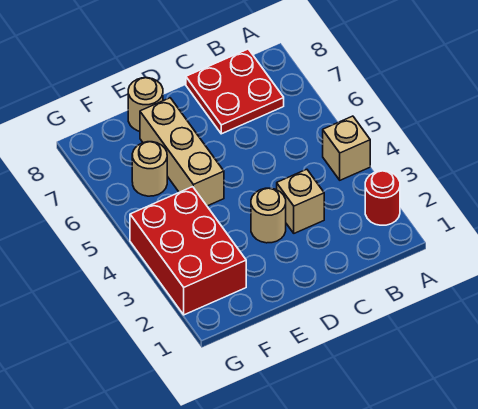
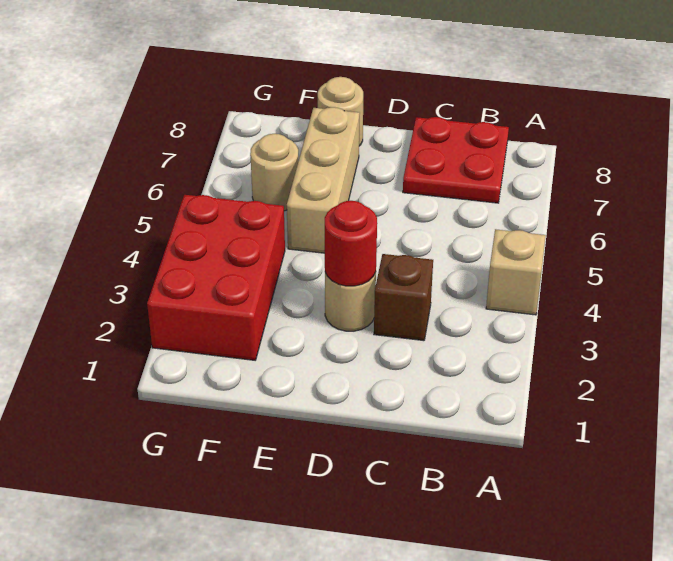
red round brick A2 level 1 -> red round brick D3 level 2
tan brick C3 level 1 -> brown brick C3 level 1

